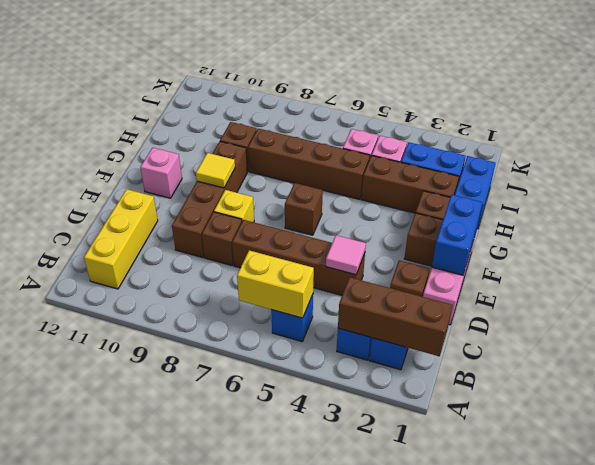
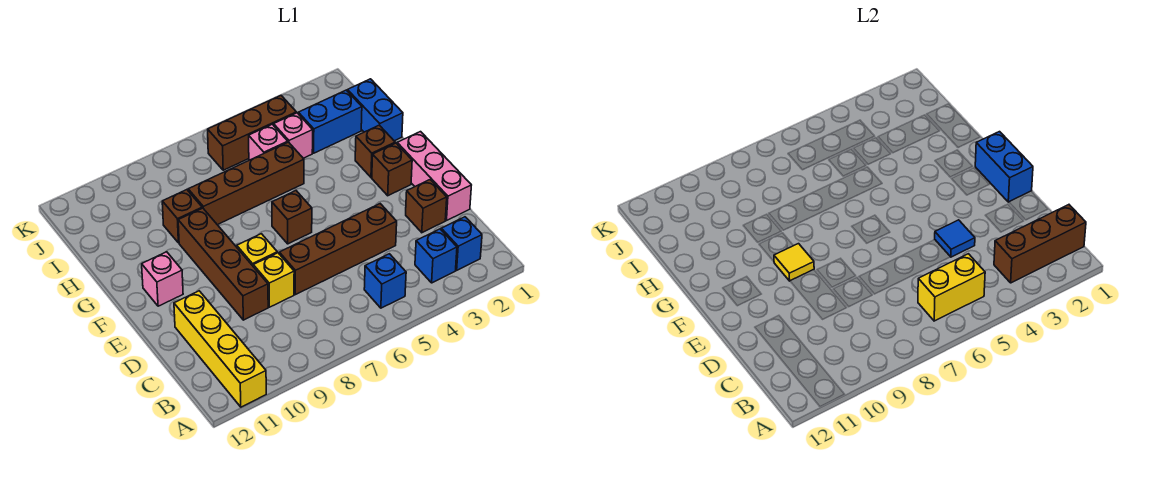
yellow brick B11:D11 level 1 -> yellow brick A11:D11 level 1
pink tile D4 level 2 -> blue tile D4 level 2
brown brick D8 level 1 -> yellow brick D8 level 1
brown brick H2:H4 level 1 -> brown brick J4:J6 level 1

